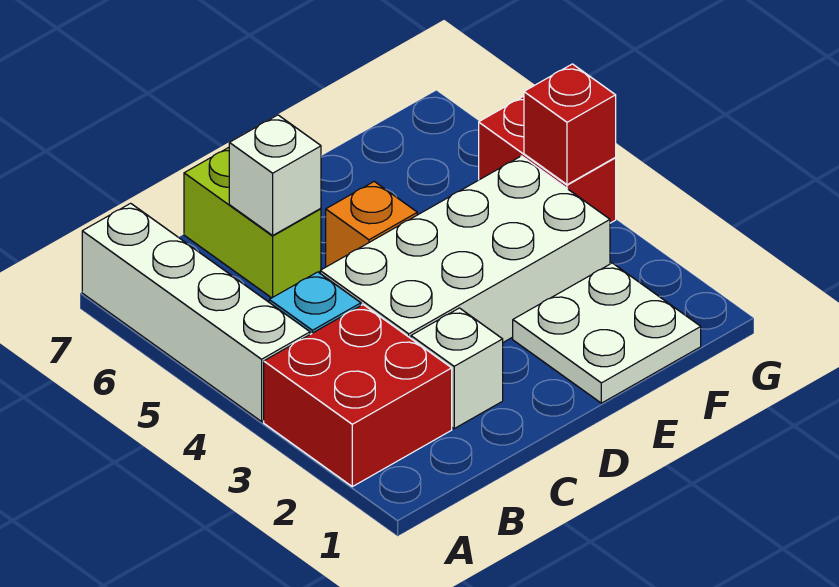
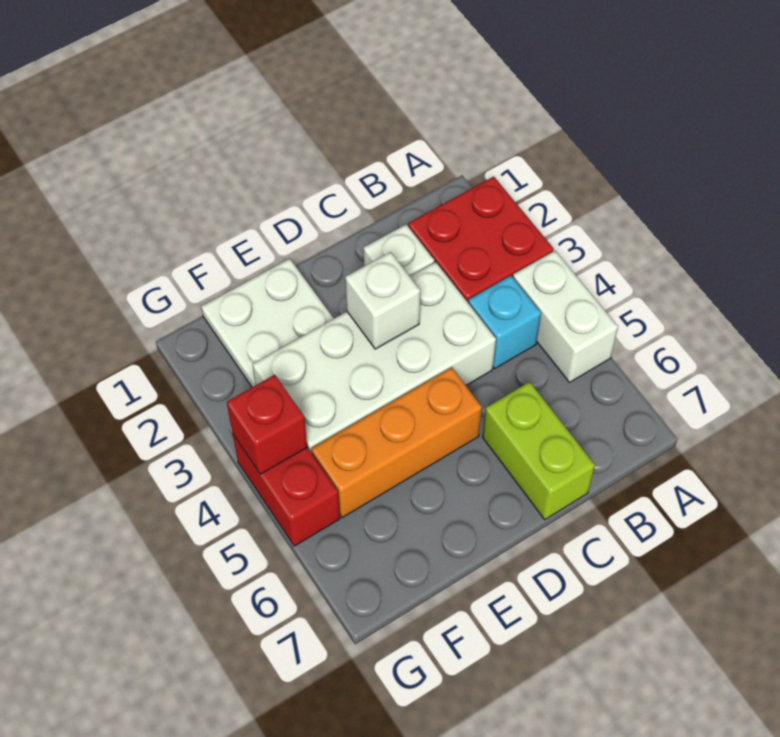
white brick A4:A7 level 1 -> white brick A4:A5 level 1
white brick C6 level 2 -> white brick D3 level 2
orange brick D5 level 1 -> orange brick D5:F5 level 1

